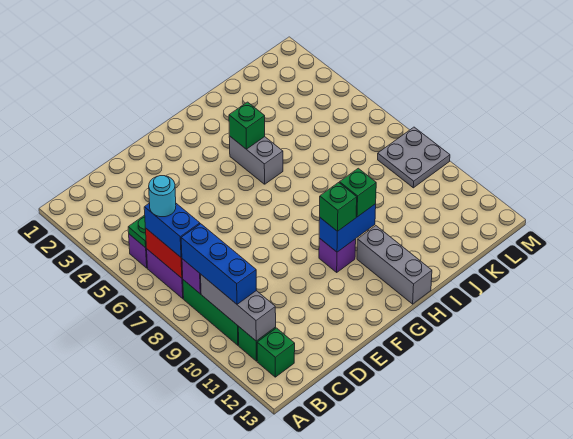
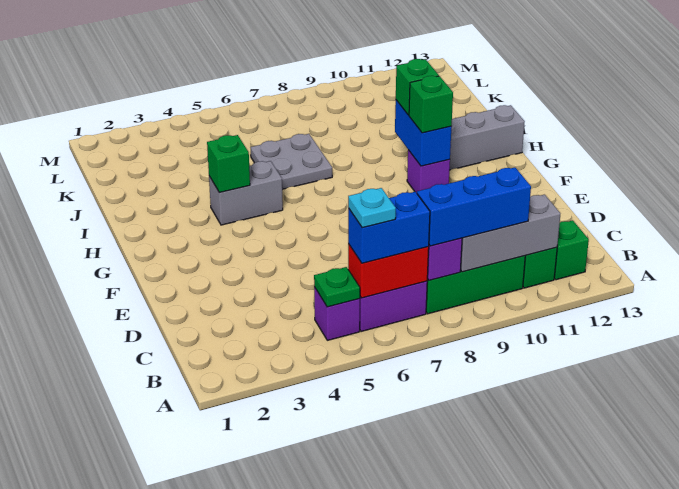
cyan round brick B6 level 4 -> cyan plate B6 level 4
grey plate L8:M9 level 1 -> grey plate I6:J7 level 1

